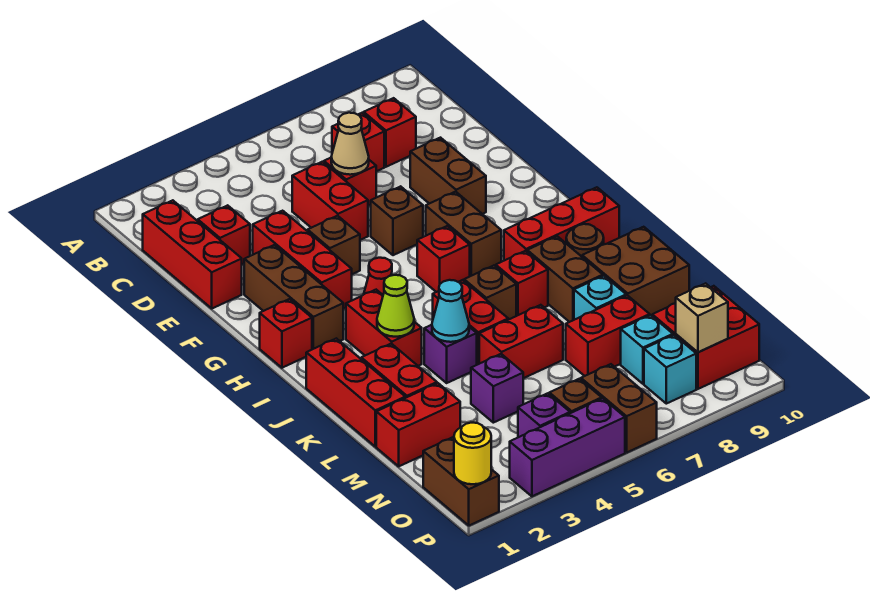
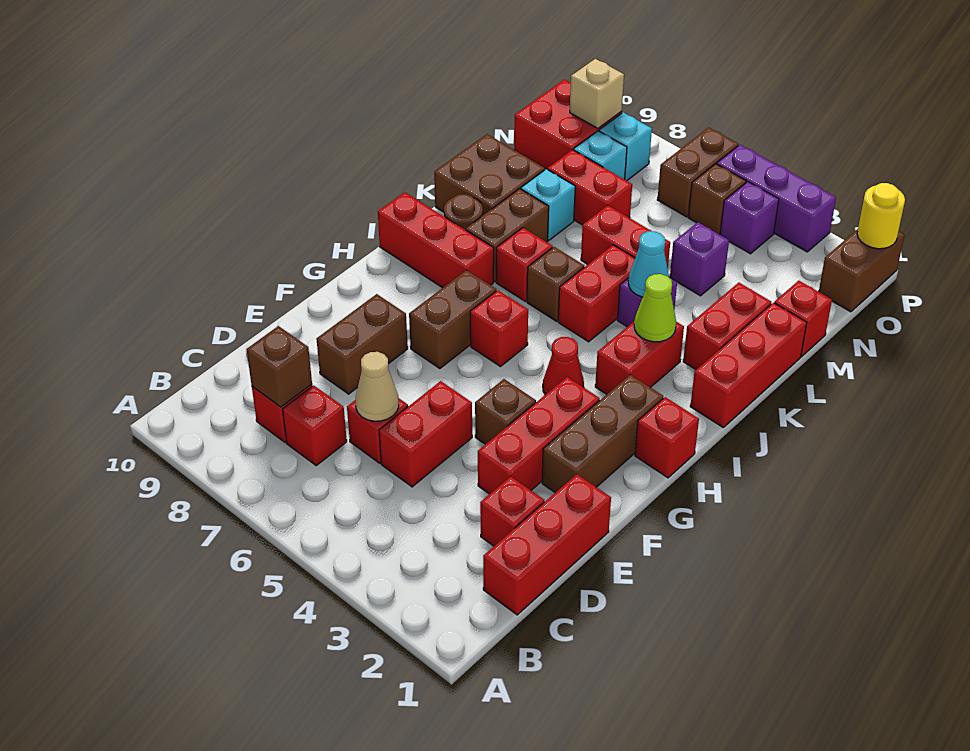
brown brick F6 level 1 -> brown brick C8 level 2
red brick M1:M2 level 1 -> red brick M1 level 1

